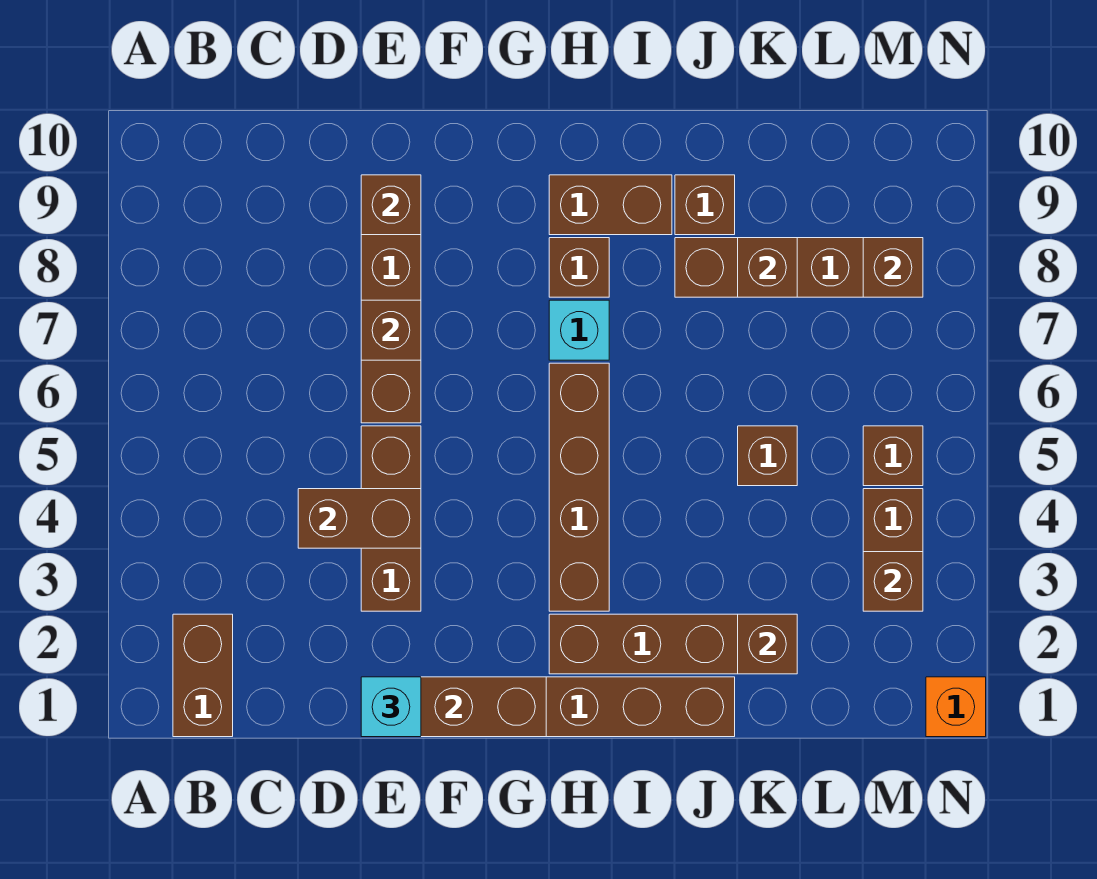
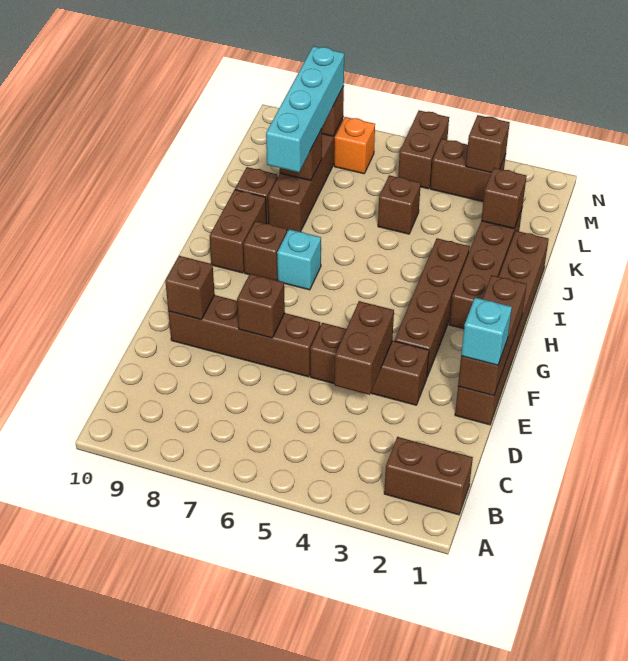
brown brick H3:H6 level 1 -> brown brick F3:I3 level 1
none -> cyan brick J8:M8 level 3
brown brick M5 level 1 -> brown brick M5:N5 level 1
orange brick N1 level 1 -> orange brick M7 level 1

